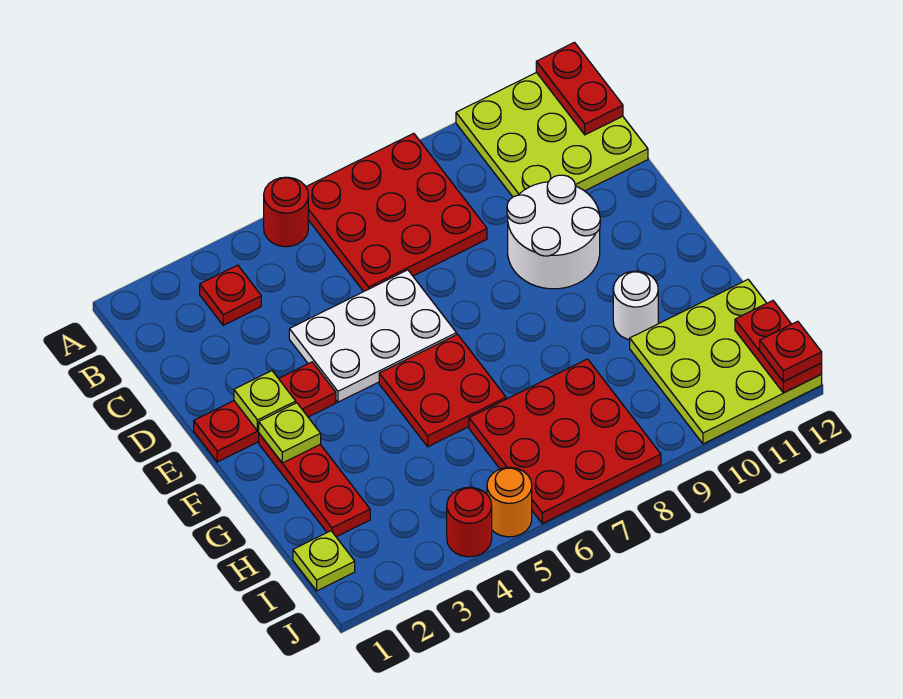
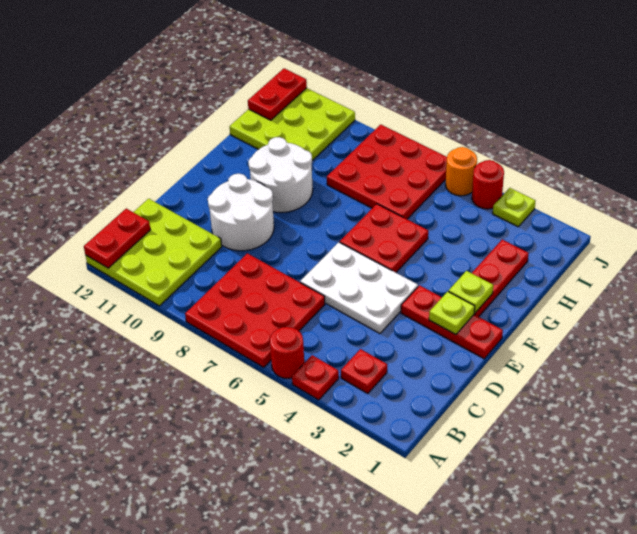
white round brick G10 level 1 -> white round brick F9:G10 level 1
lime plate I1 level 1 -> lime plate J3 level 1
red plate J12 level 3 -> red plate A4 level 1

